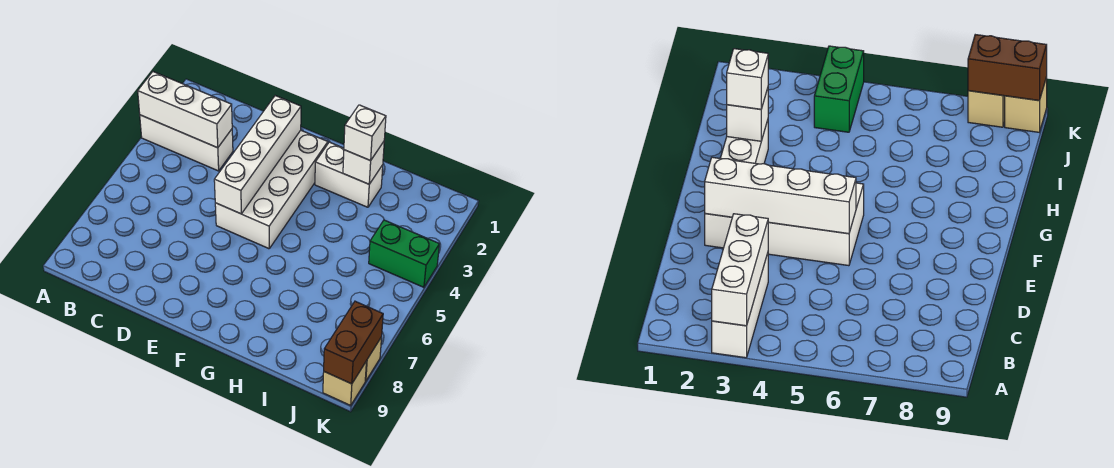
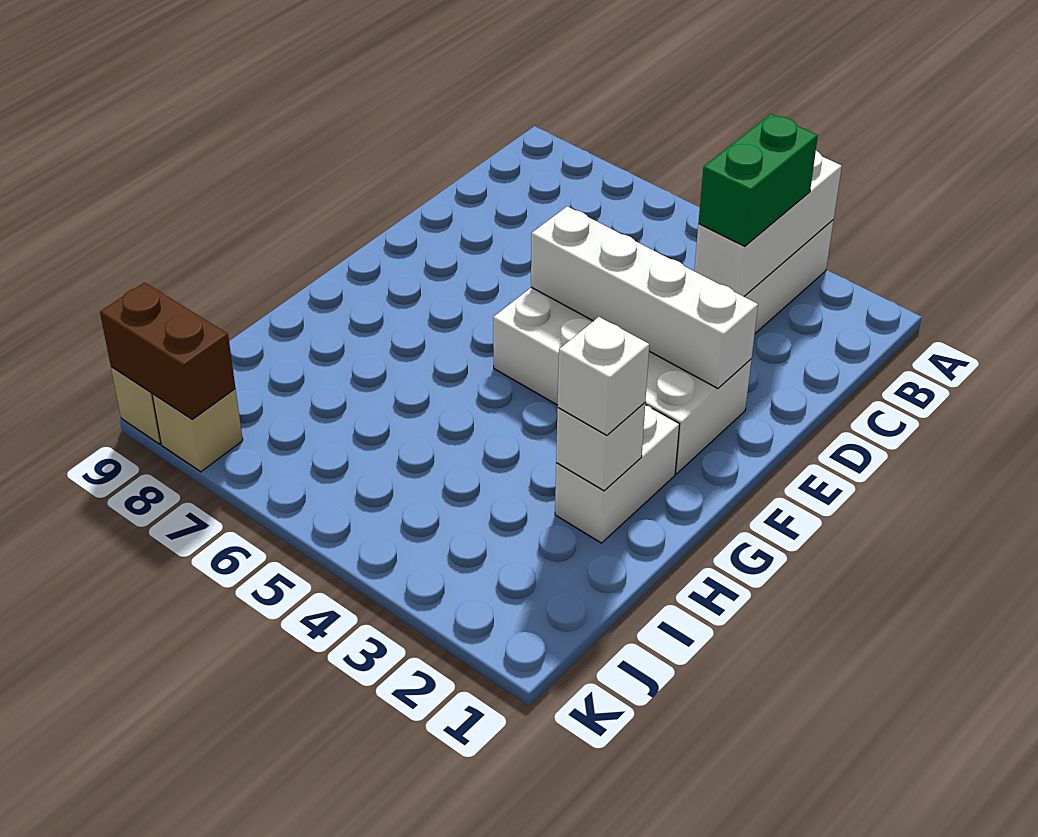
green brick J4:K4 level 1 -> green brick B3:C3 level 3

